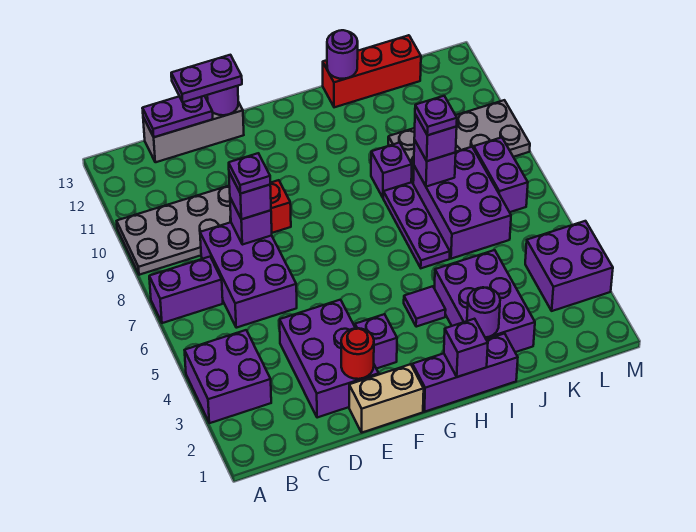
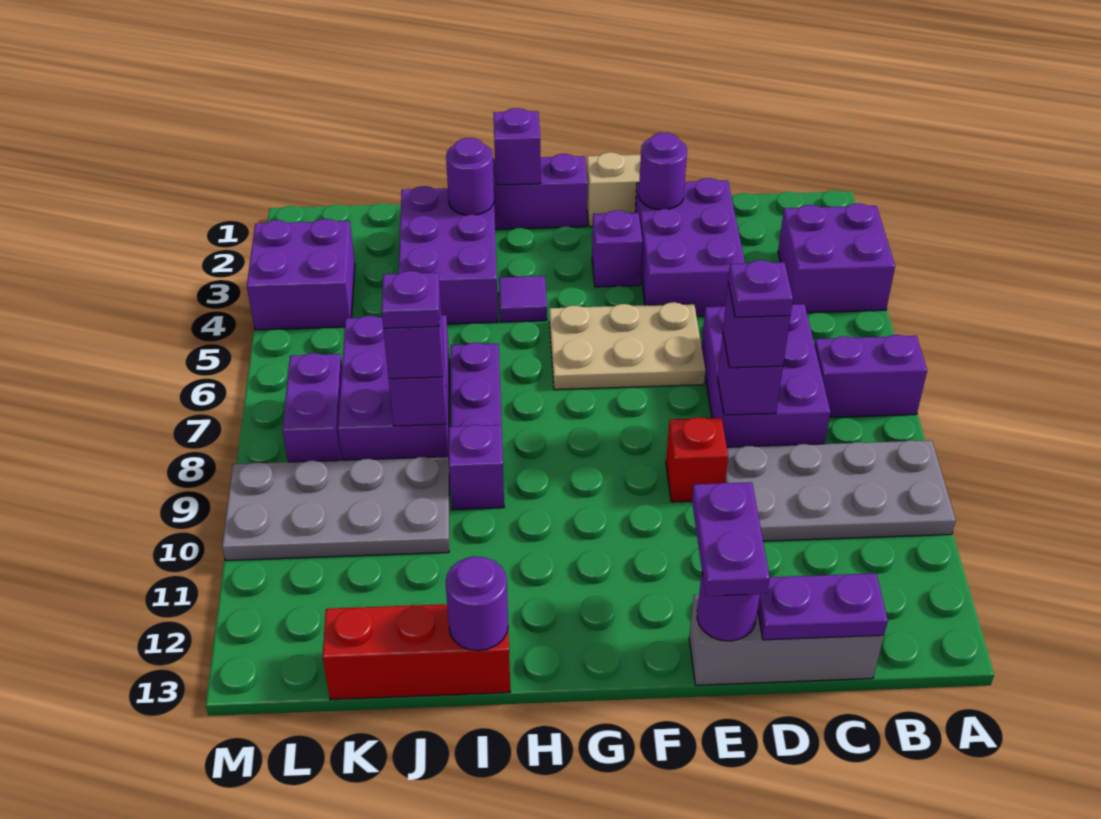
purple plate D13:E13 level 3 -> purple plate E12:E13 level 3
red round brick E2 level 2 -> purple round brick E2 level 2
none -> tan plate E5:G6 level 1

